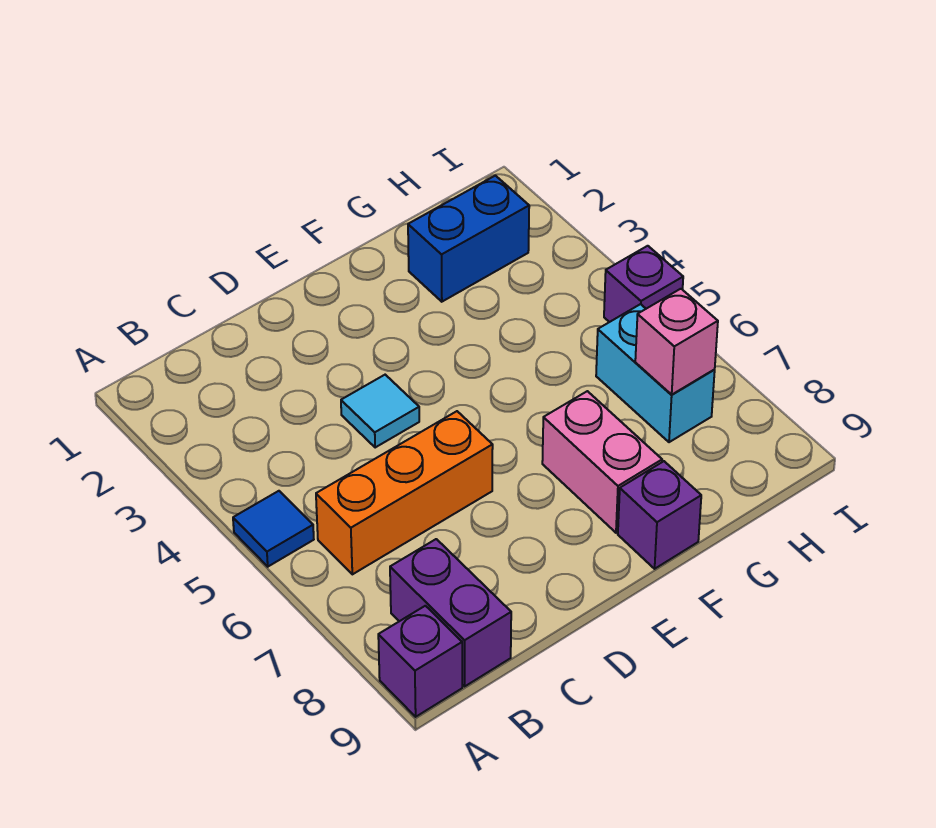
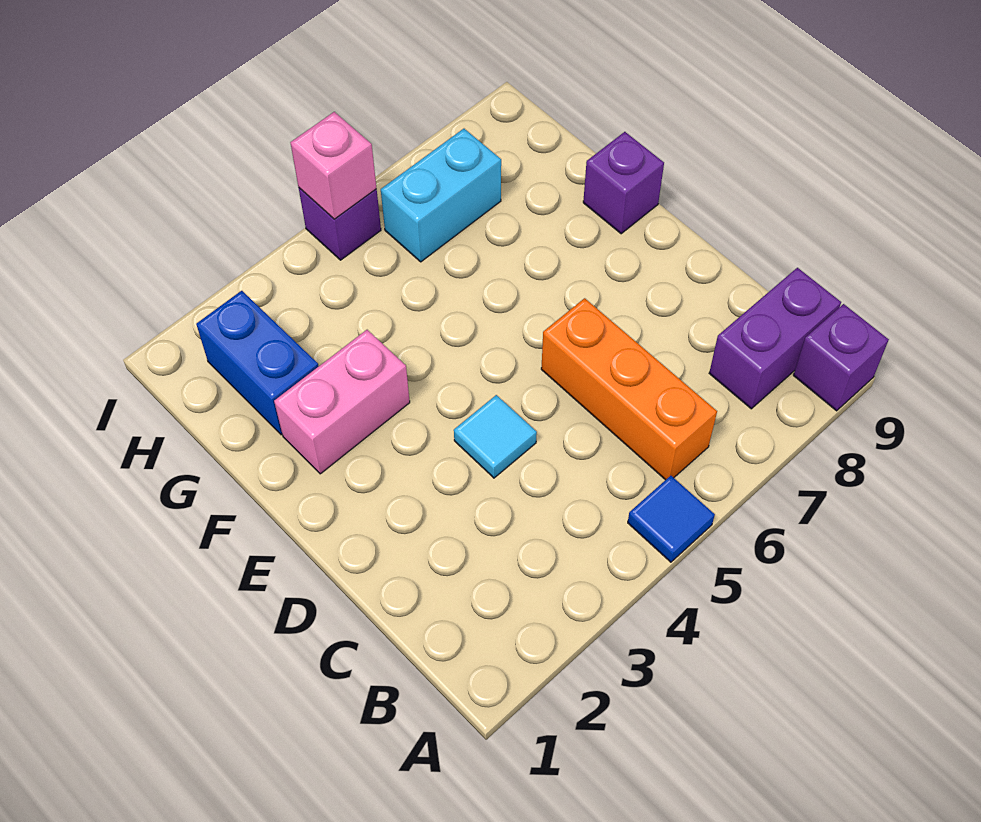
pink brick F7:F8 level 1 -> pink brick F2:F3 level 1
pink brick H7 level 2 -> pink brick I5 level 2

